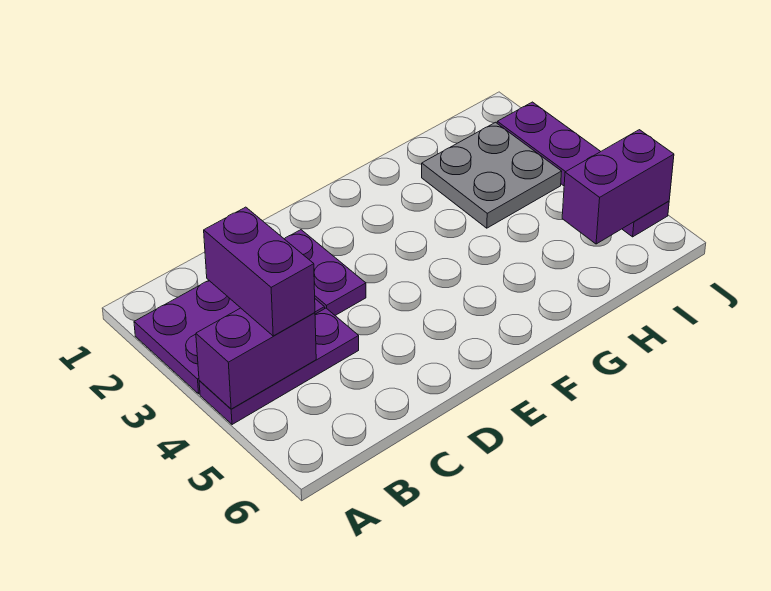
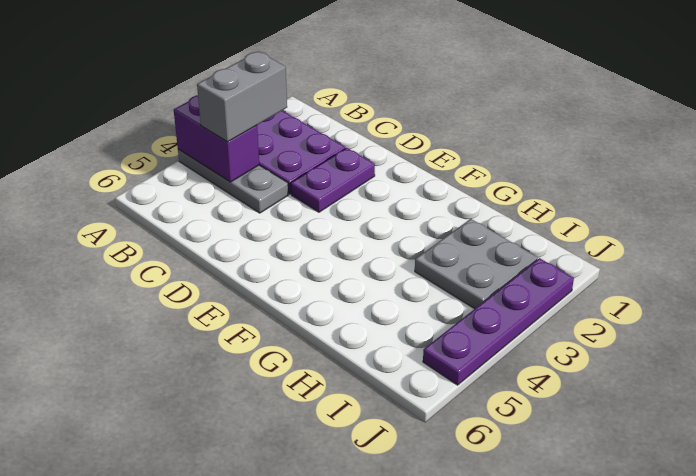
purple plate A4:C4 level 1 -> grey plate A4:C4 level 1
purple brick B3:B4 level 3 -> grey brick B3:B4 level 3
purple brick I5:J5 level 2 -> none

